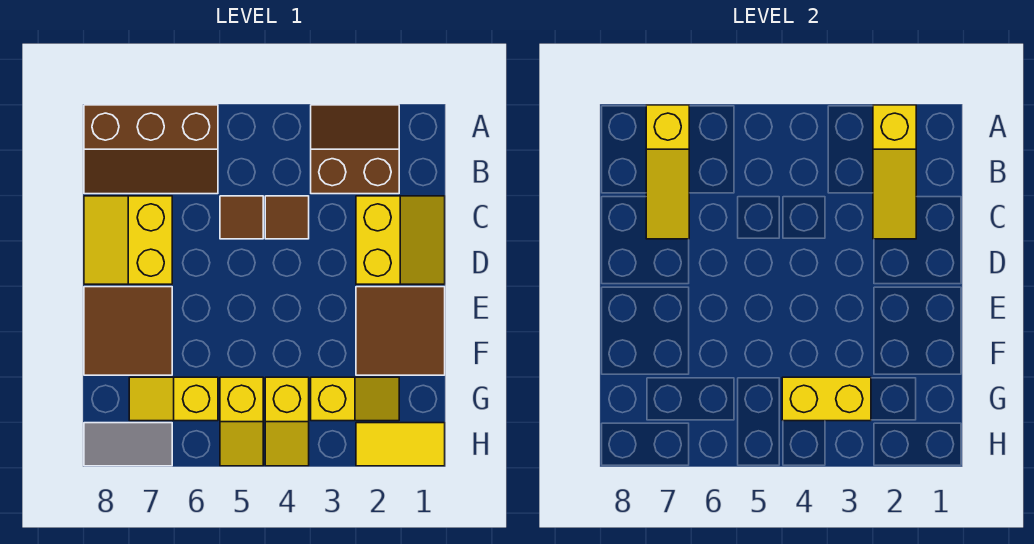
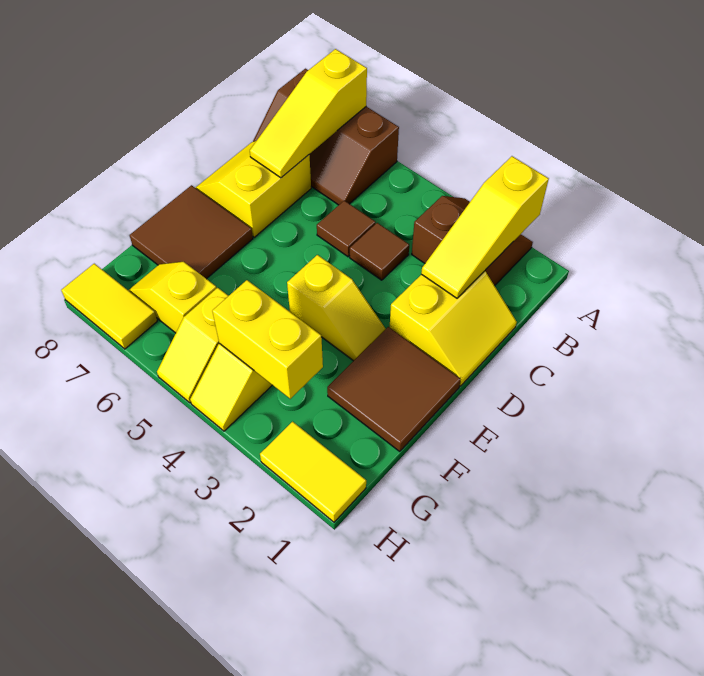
yellow slope G2:G3 level 1 top 3 -> yellow slope E3:E4 level 1 top 4
grey tile H7:H8 level 1 -> yellow tile H7:H8 level 1

